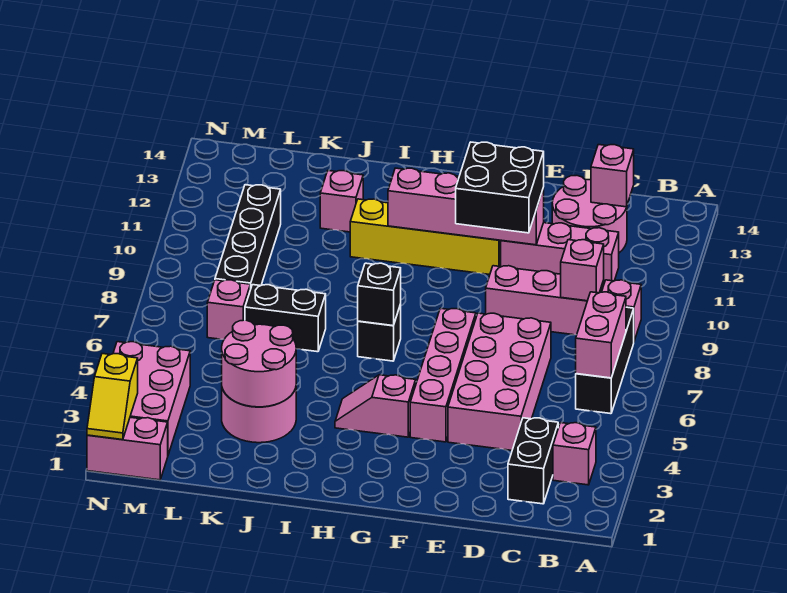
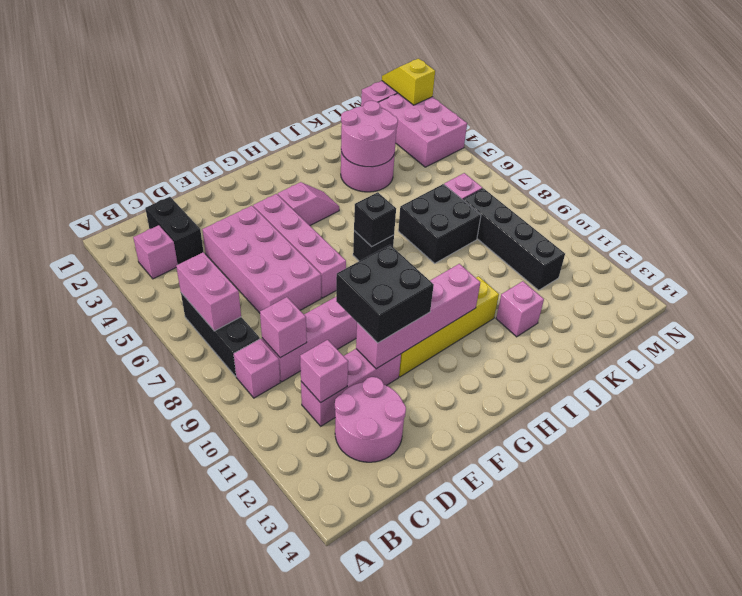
pink brick C13 level 2 -> pink brick C11 level 2
black brick J7:K7 level 1 -> black brick J7:K8 level 1

